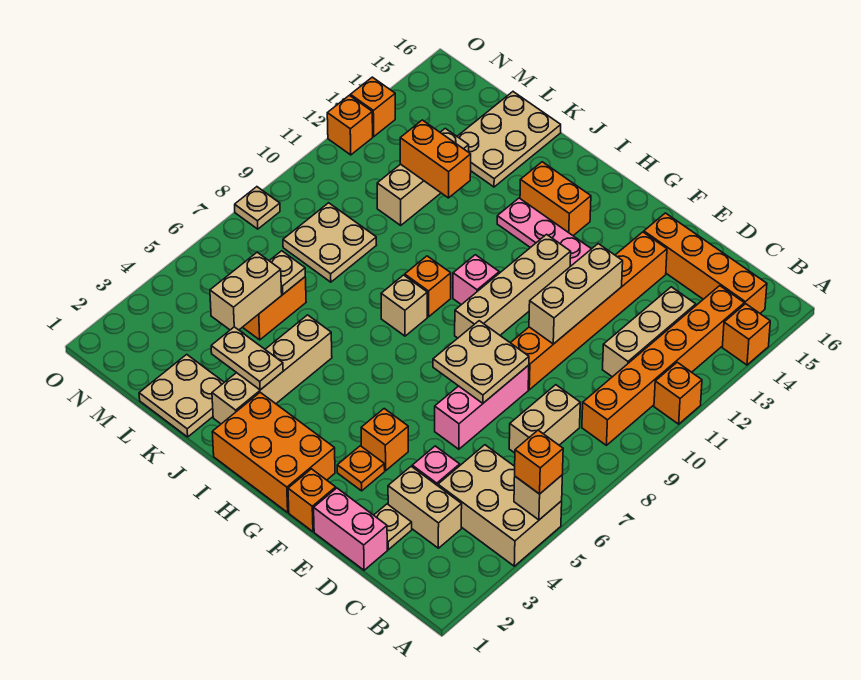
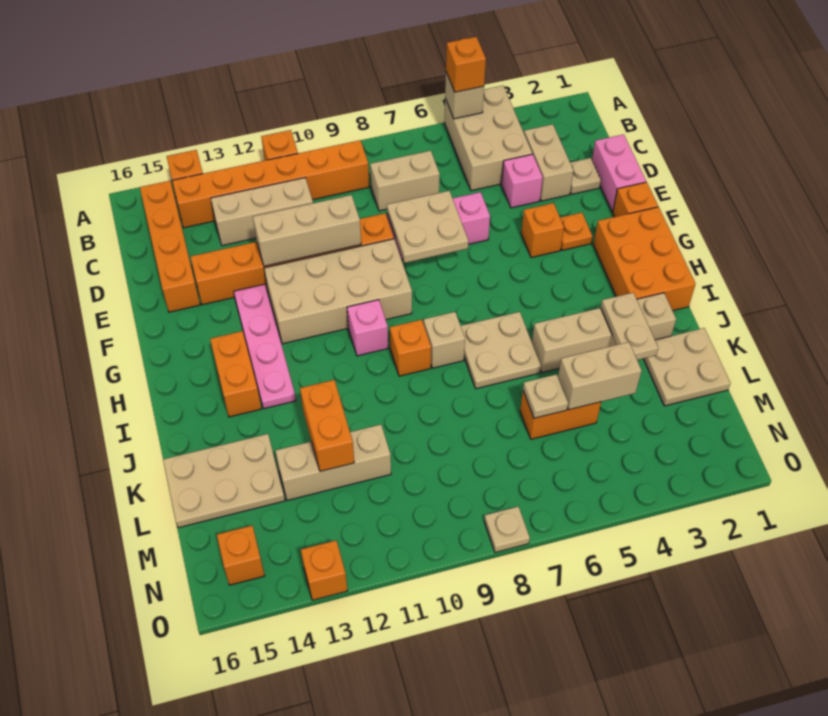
tan brick G9:G12 level 1 -> tan brick F9:G12 level 1
tan plate L8:M9 level 1 -> tan plate I6:J7 level 1
orange brick O12 level 1 -> orange brick N15 level 1

